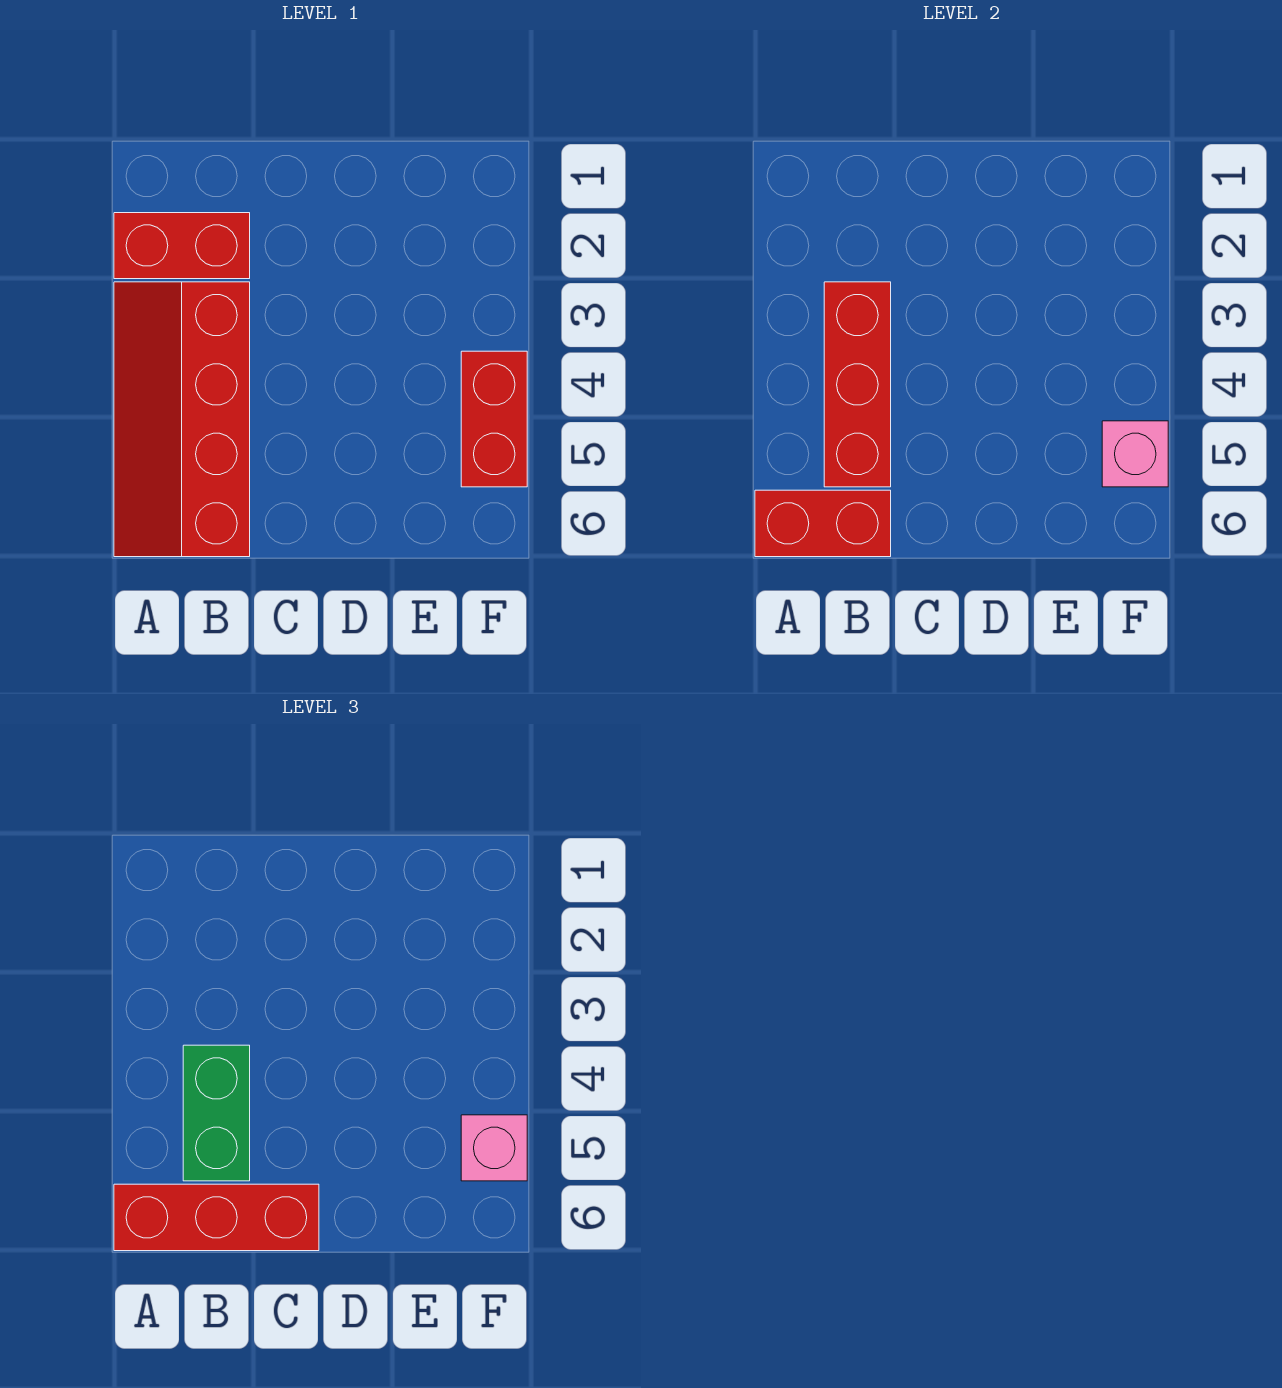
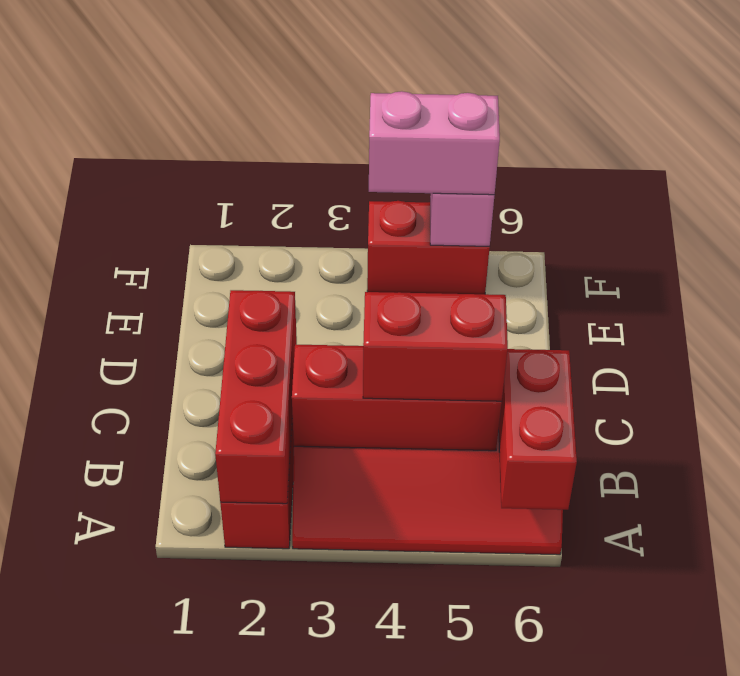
red brick A6:C6 level 3 -> red brick A2:C2 level 2
green brick B4:B5 level 3 -> red brick B4:B5 level 3
pink brick F5 level 3 -> pink brick F4:F5 level 3

